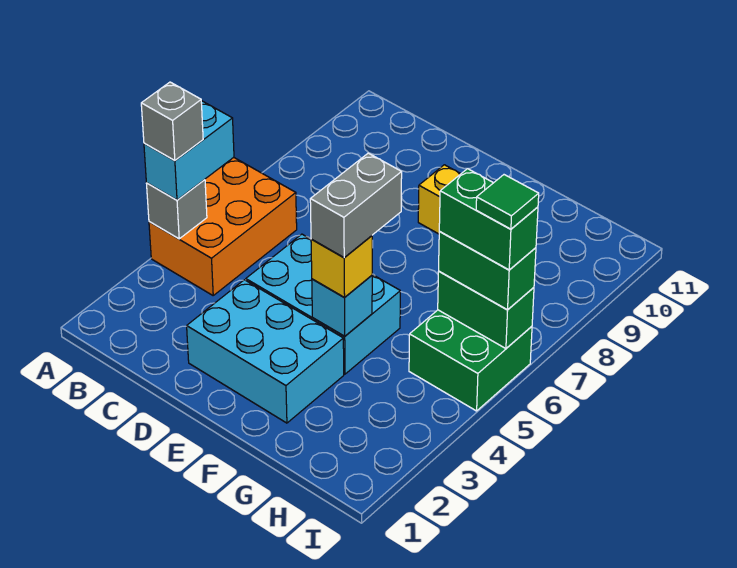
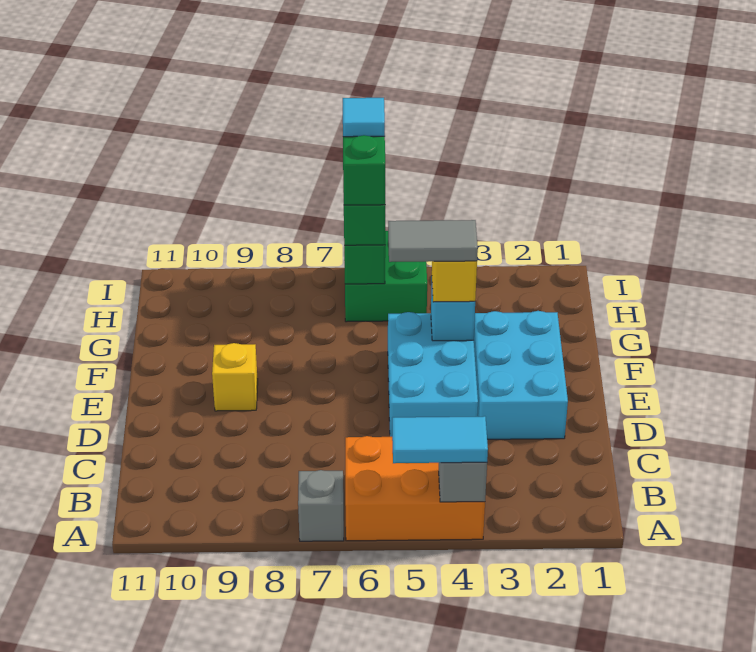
cyan brick A4:A5 level 3 -> cyan tile A4:A5 level 3
grey brick A4 level 4 -> grey brick A7 level 1
grey brick F4:F5 level 4 -> grey tile F4:F5 level 4
green tile I6 level 5 -> cyan tile I6 level 5

